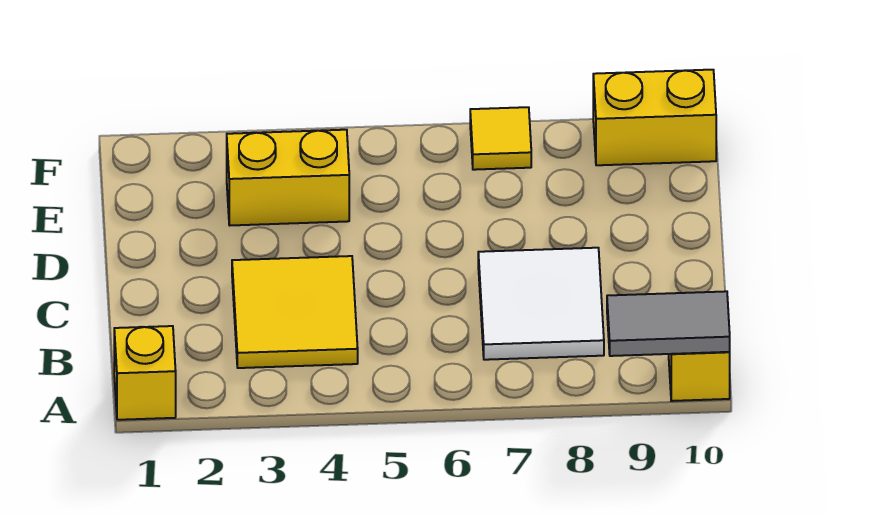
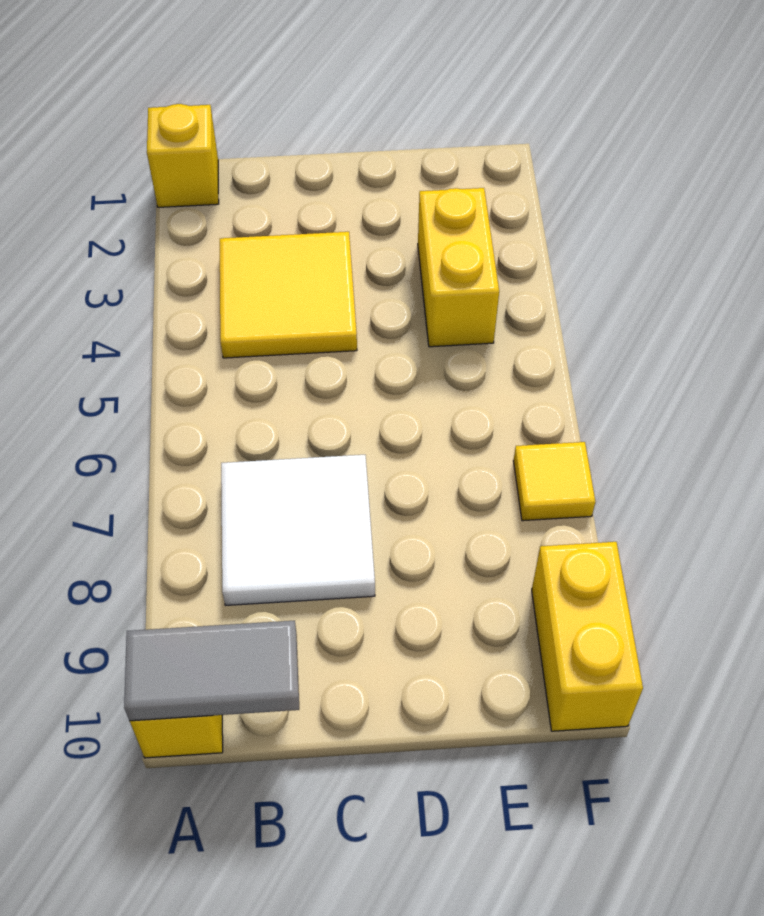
grey tile A9:A10 level 2 -> grey tile A10:B10 level 2

